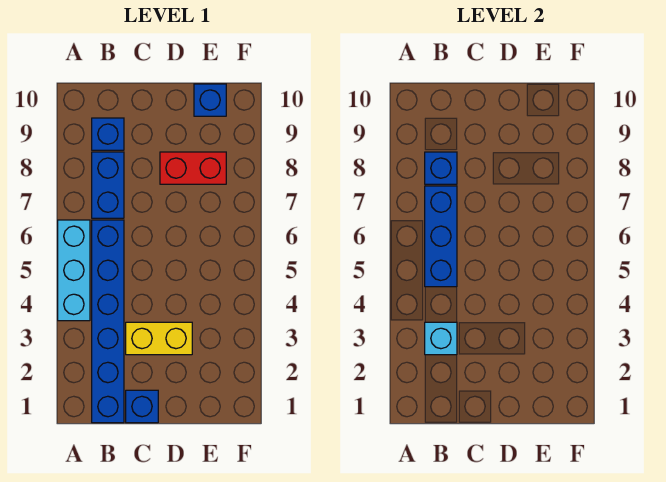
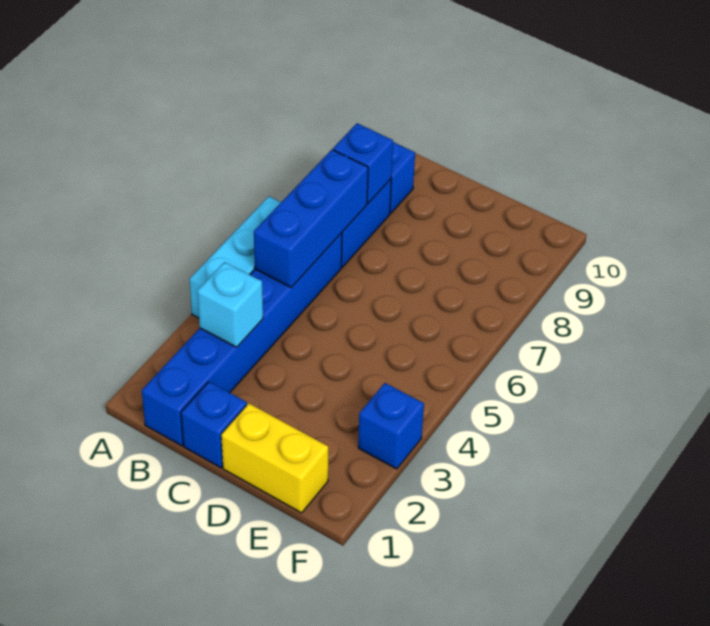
yellow brick C3:D3 level 1 -> yellow brick D1:E1 level 1
red brick D8:E8 level 1 -> none
blue brick E10 level 1 -> blue brick F3 level 1

